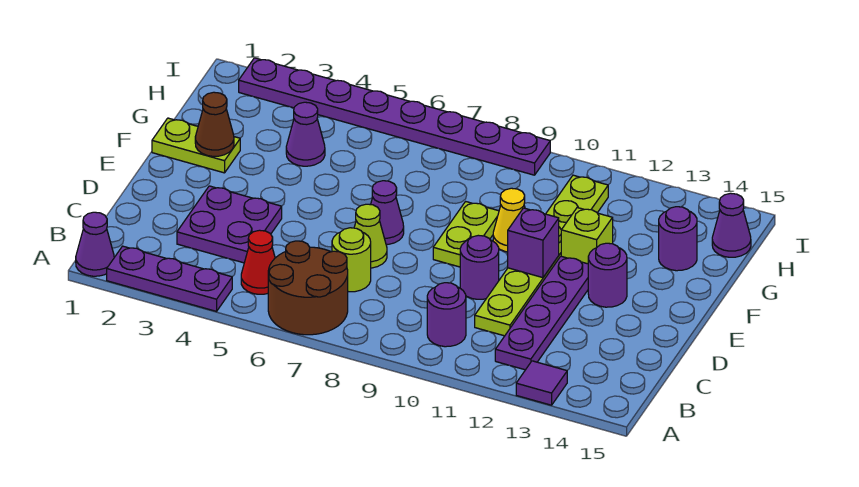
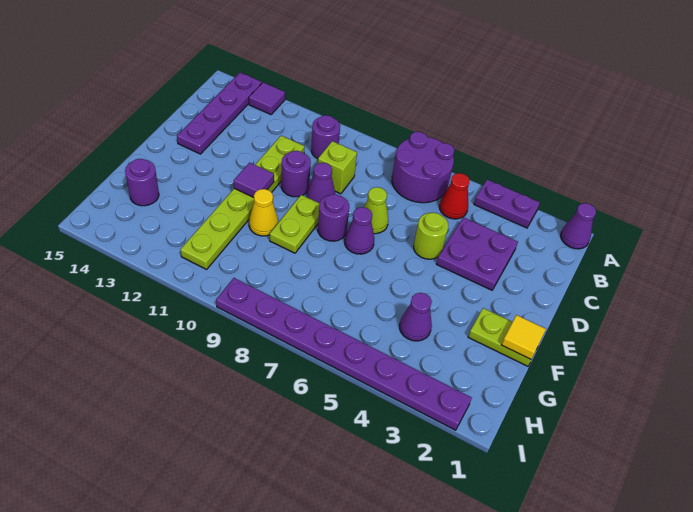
purple plate A2:A4 level 1 -> purple plate A3:A4 level 1
brown round brick A6:B7 level 1 -> purple round brick A6:B7 level 1
purple plate B12:E12 level 1 -> purple plate A14:D14 level 1
lime round brick C7 level 1 -> lime round brick D5 level 1
purple brick E11 level 2 -> purple tile E11 level 2
purple round brick E13 level 1 -> purple round brick E8 level 1
none -> yellow tile F1 level 2
brown cone F2 level 2 -> none
lime brick F12 level 1 -> lime brick C9 level 1
purple cone H15 level 1 -> purple cone D9 level 1

